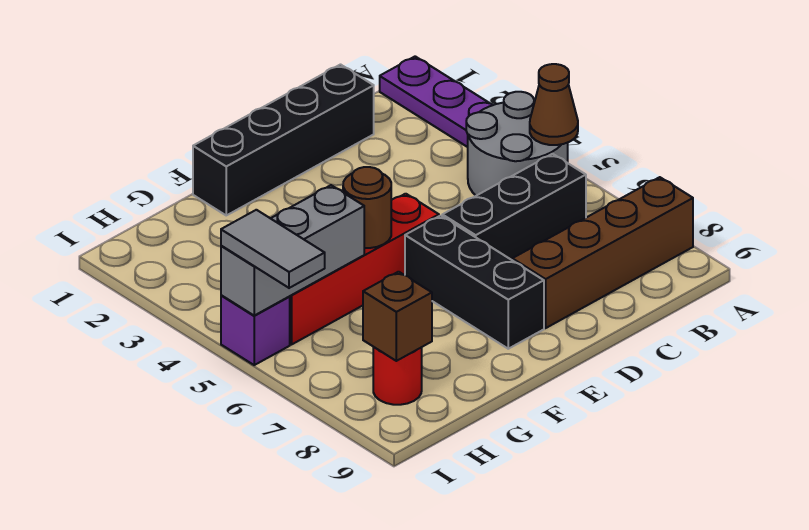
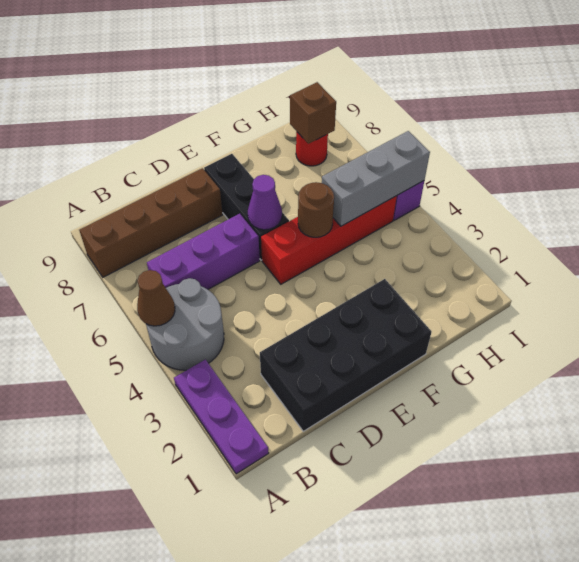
black brick B6:D6 level 1 -> purple brick B6:D6 level 1
black brick C1:F1 level 1 -> black brick C1:F2 level 1
none -> purple cone E6 level 2
grey tile I5:I6 level 3 -> none

